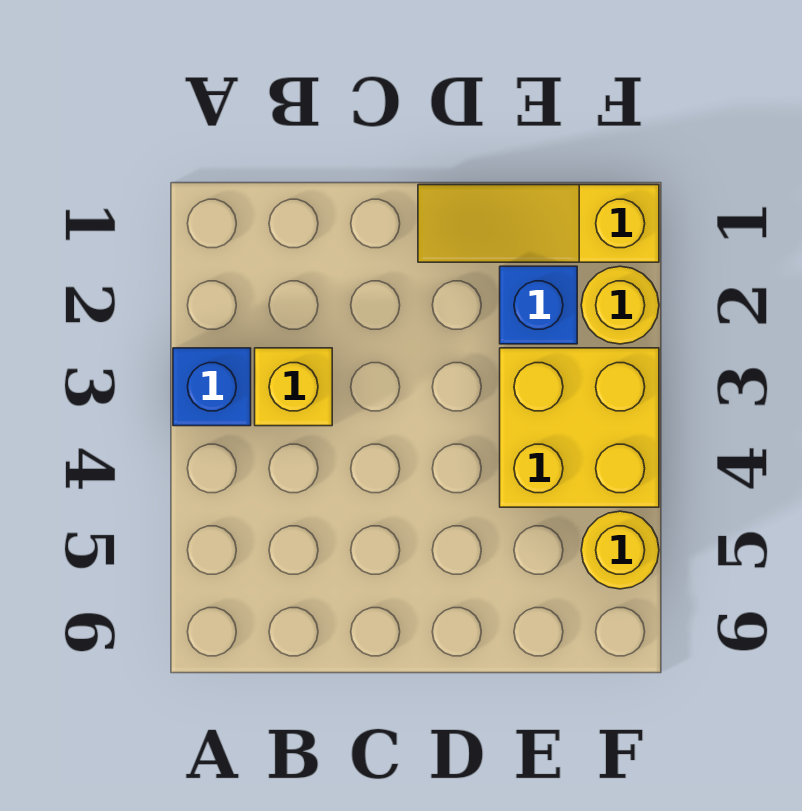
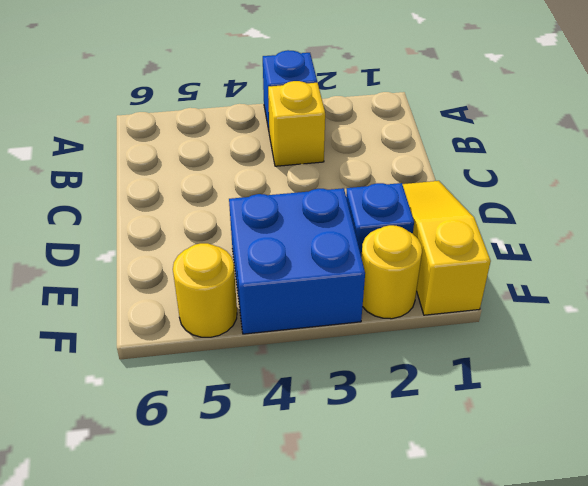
yellow brick E3:F4 level 1 -> blue brick E3:F4 level 1

